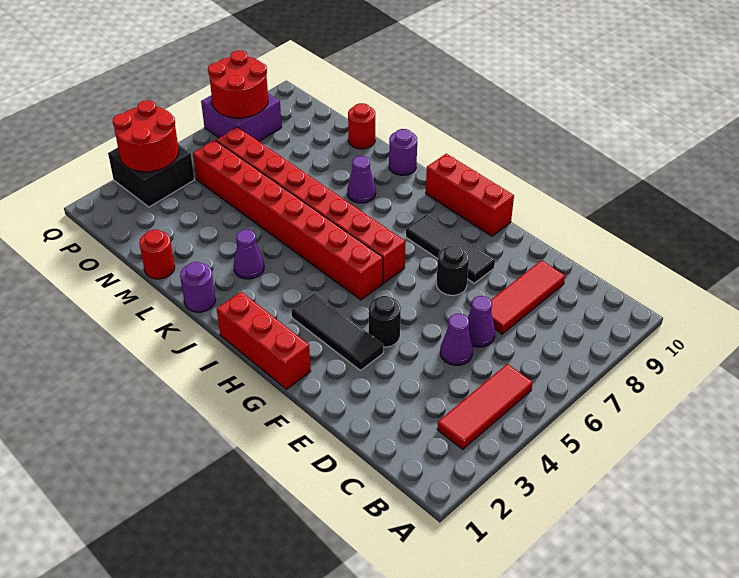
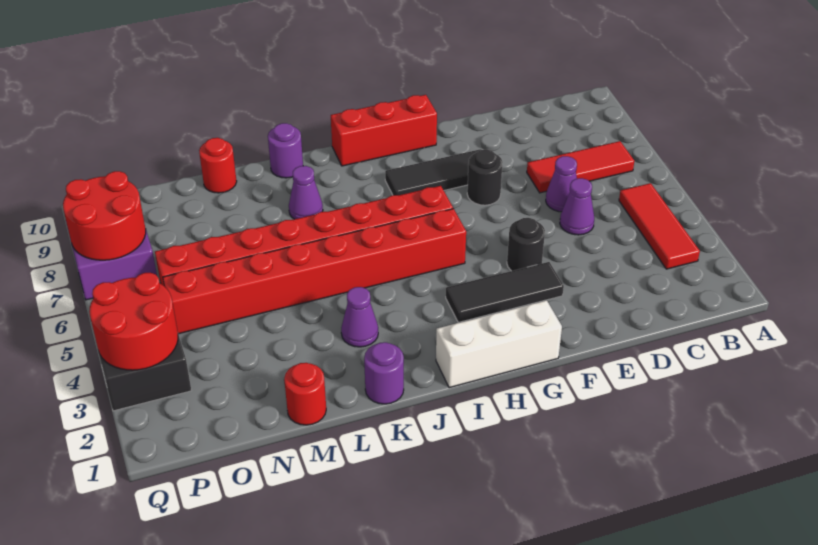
red tile D7:D9 level 1 -> red tile B7:D7 level 1
red brick G1:I1 level 1 -> white brick G1:I1 level 1

